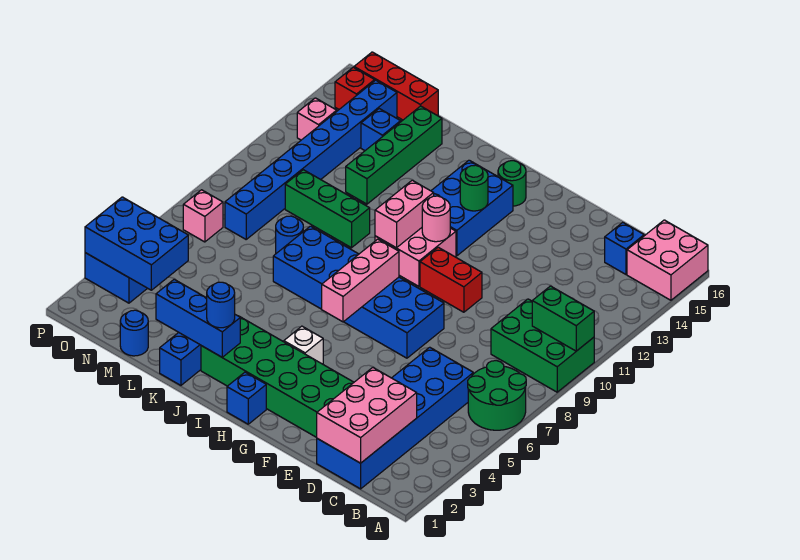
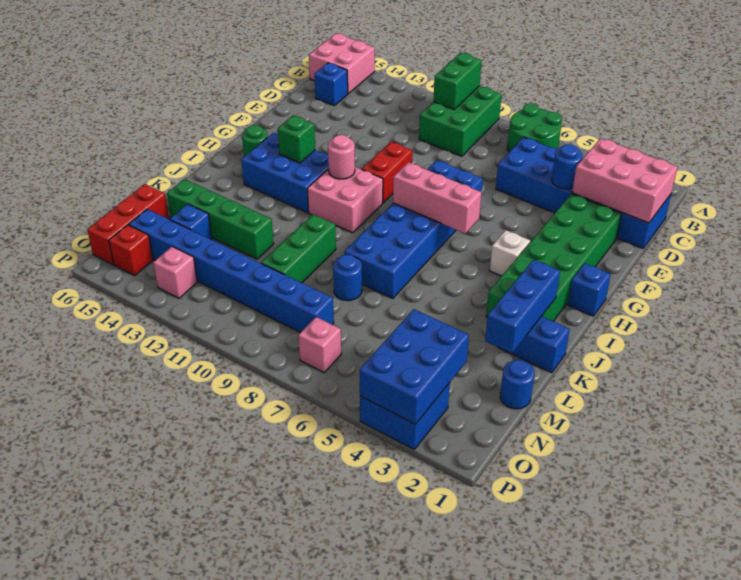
green round brick H13 level 2 -> green brick H13 level 2
pink brick I10:I11 level 2 -> none
blue round brick J2 level 3 -> blue round brick D4 level 2

